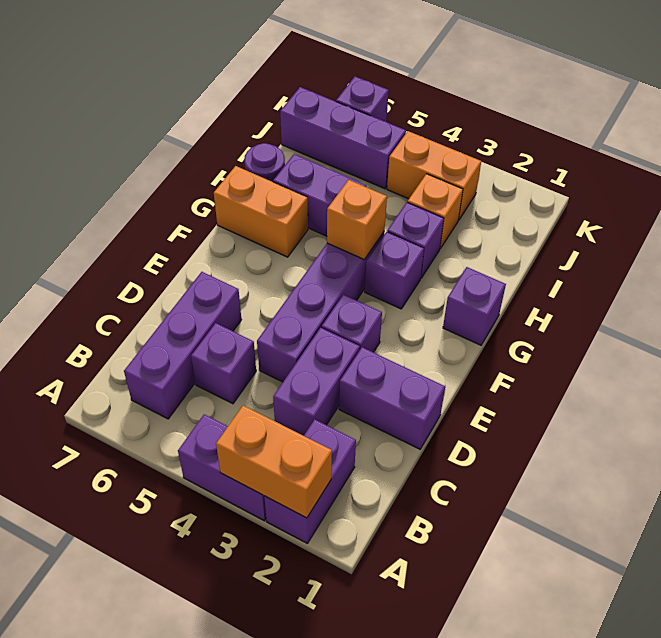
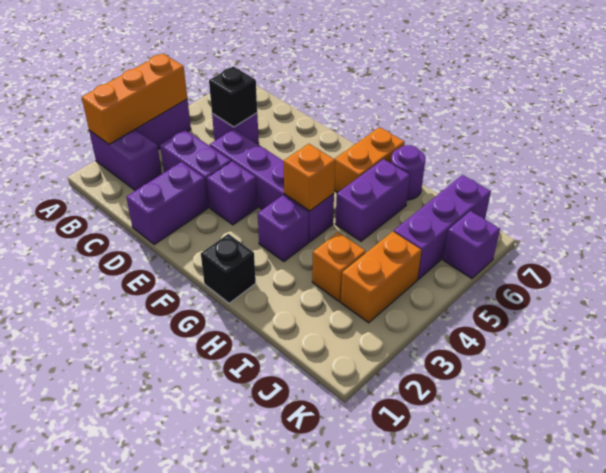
orange brick A2:A3 level 2 -> orange brick A2:A4 level 2
purple brick B6:D6 level 1 -> none
none -> black brick C5 level 2
purple brick G1 level 1 -> black brick G1 level 1
purple brick H3 level 1 -> none

